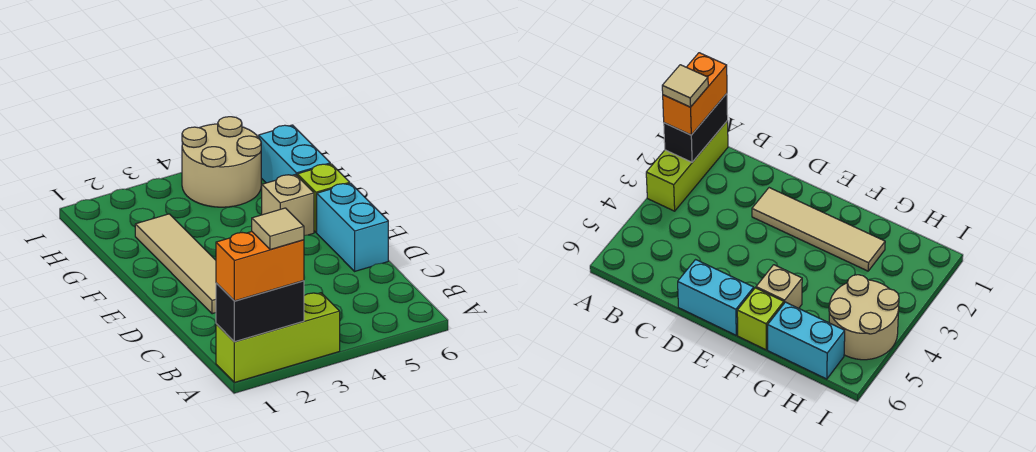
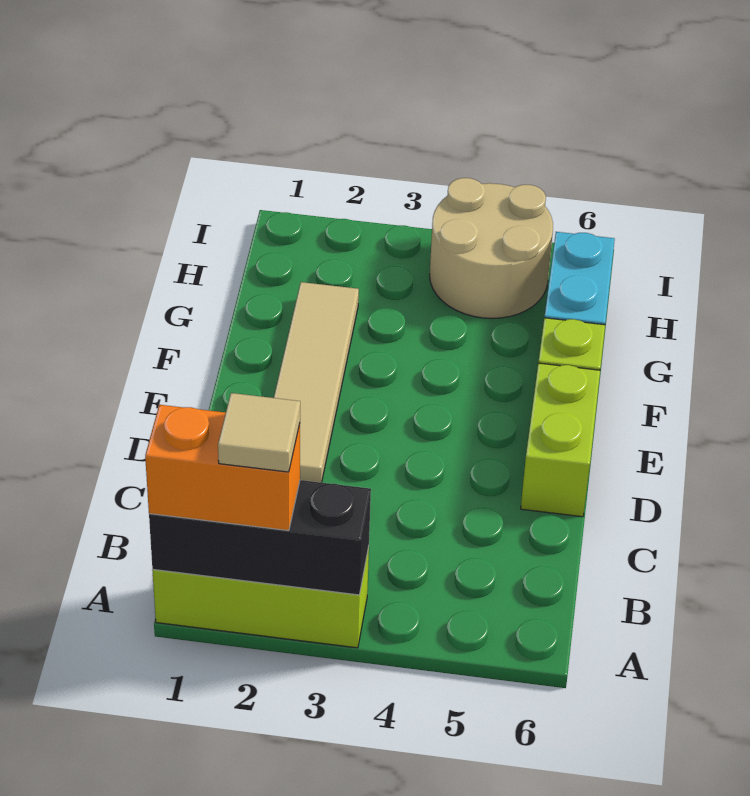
black brick A1:A2 level 2 -> black brick A1:A3 level 2
cyan brick D6:E6 level 1 -> lime brick D6:E6 level 1
tan brick F5 level 1 -> none

